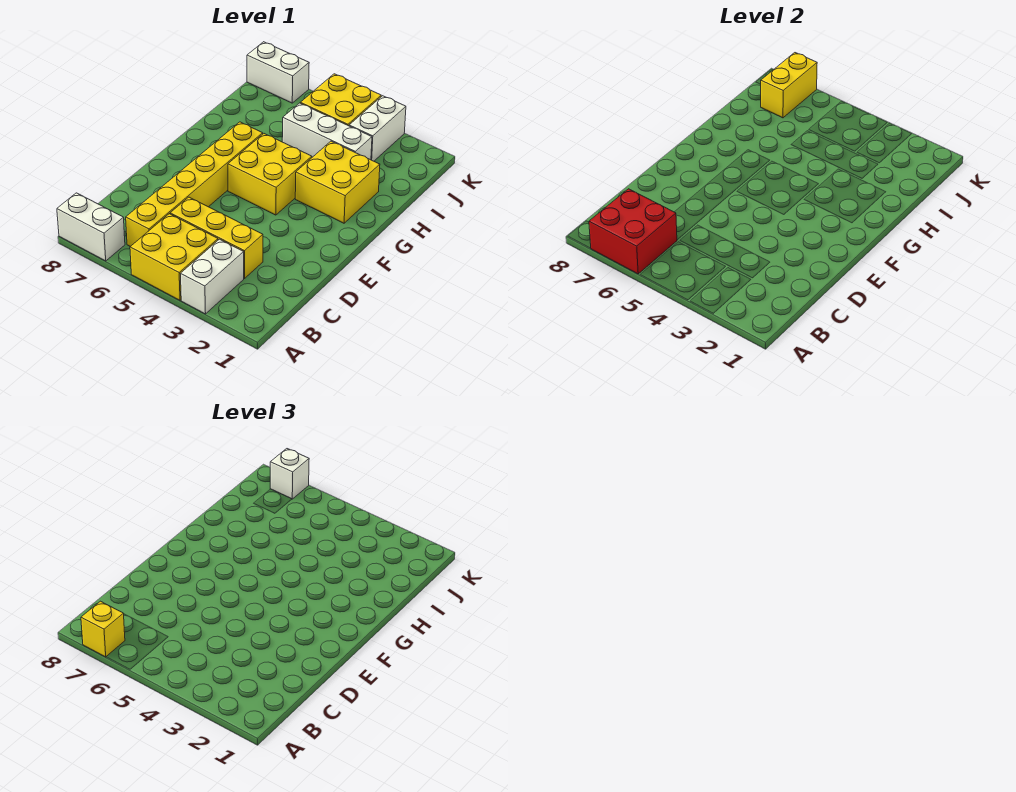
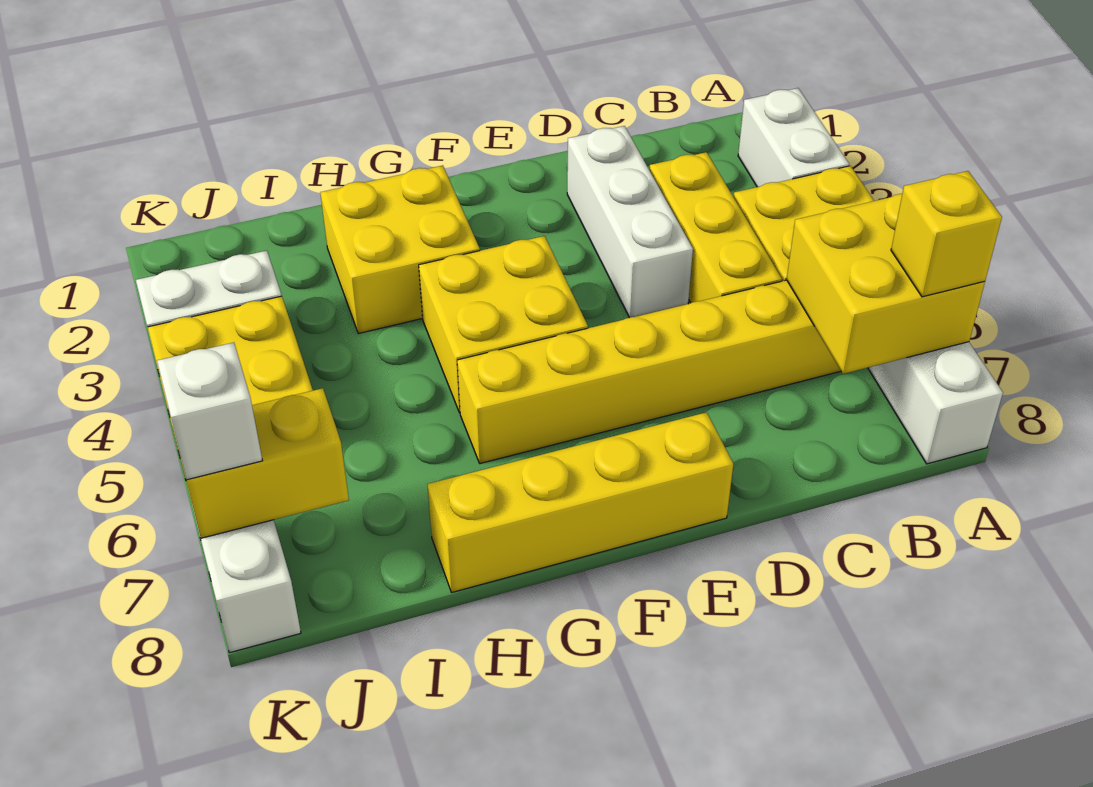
white brick A3:B3 level 1 -> white brick A2:A3 level 1
red brick A6:B7 level 2 -> yellow brick A6:B7 level 2
none -> yellow brick E8:H8 level 1
white brick I3:I5 level 1 -> white brick D2:D4 level 1

